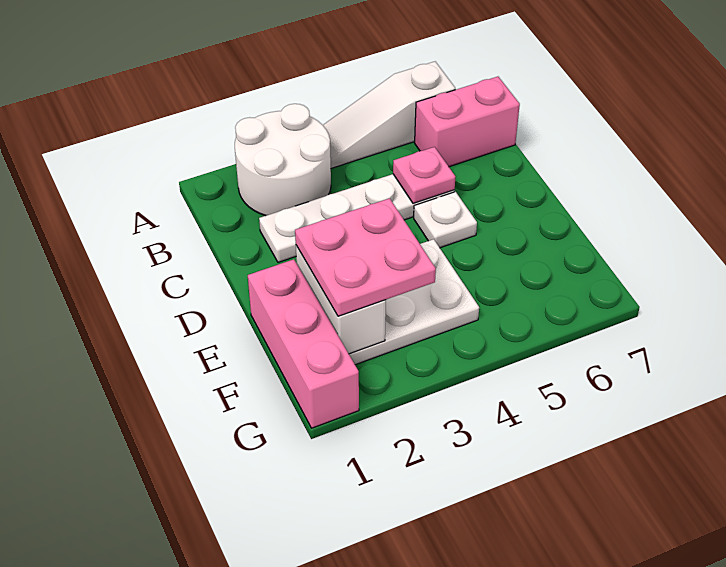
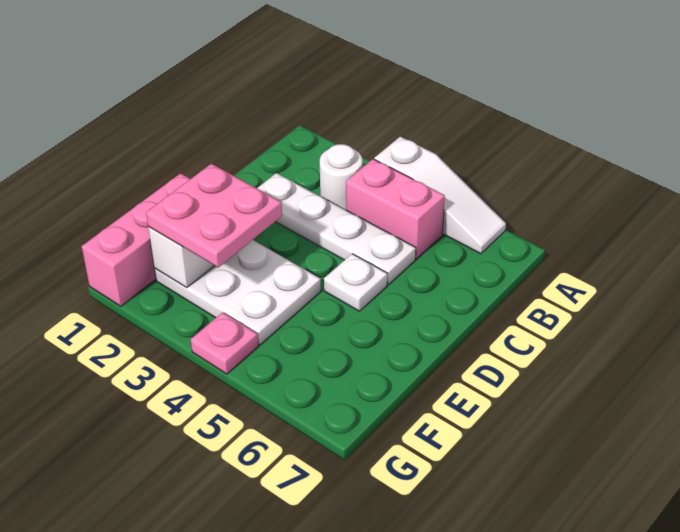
white round brick A2:B3 level 1 -> white round brick B3 level 1
white slope A4:A6 level 1 top 6 -> white slope A4:A6 level 1 top 4
pink brick B6:B7 level 1 -> pink brick B4:B5 level 1
pink plate C5 level 2 -> pink plate G4 level 1

